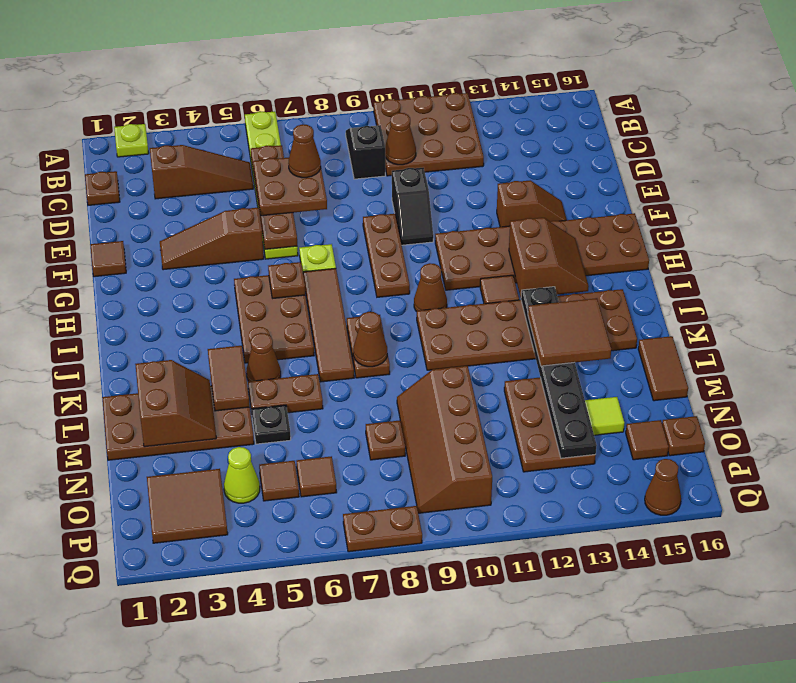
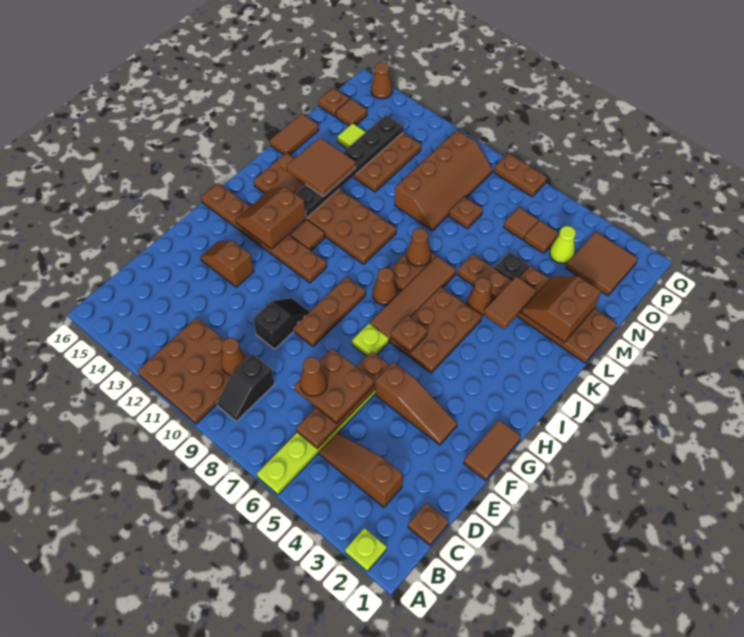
brown tile F1 level 1 -> brown tile F1:G1 level 1
brown plate G11:H16 level 1 -> brown plate H11:H16 level 1
brown cone I10 level 1 -> brown cone I8 level 1

